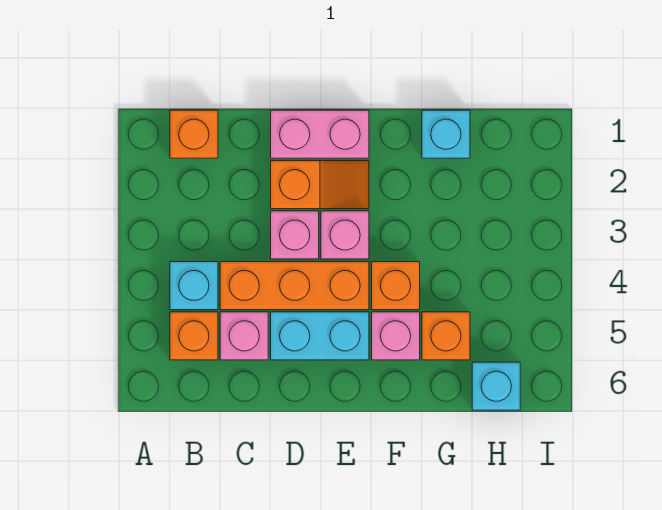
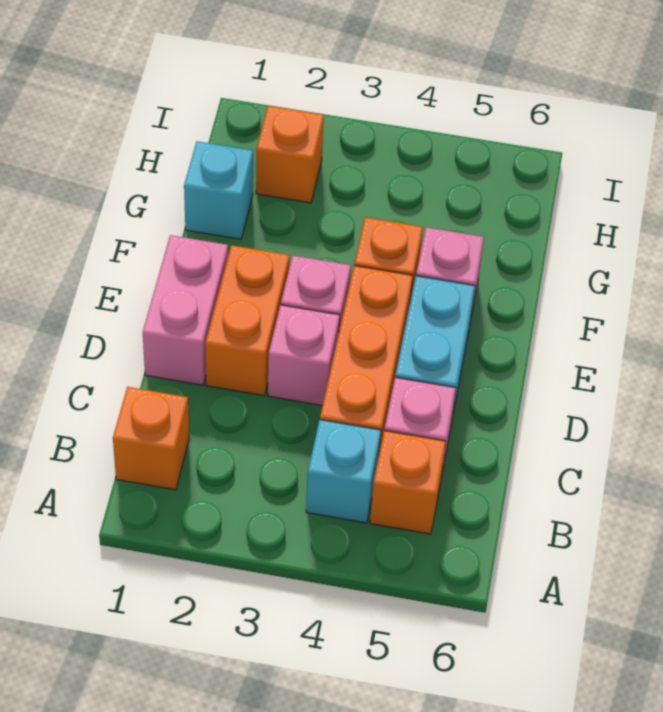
orange slope D2:E2 level 1 top D -> orange brick D2:E2 level 1
orange brick G5 level 1 -> orange brick H2 level 1
cyan brick H6 level 1 -> none

